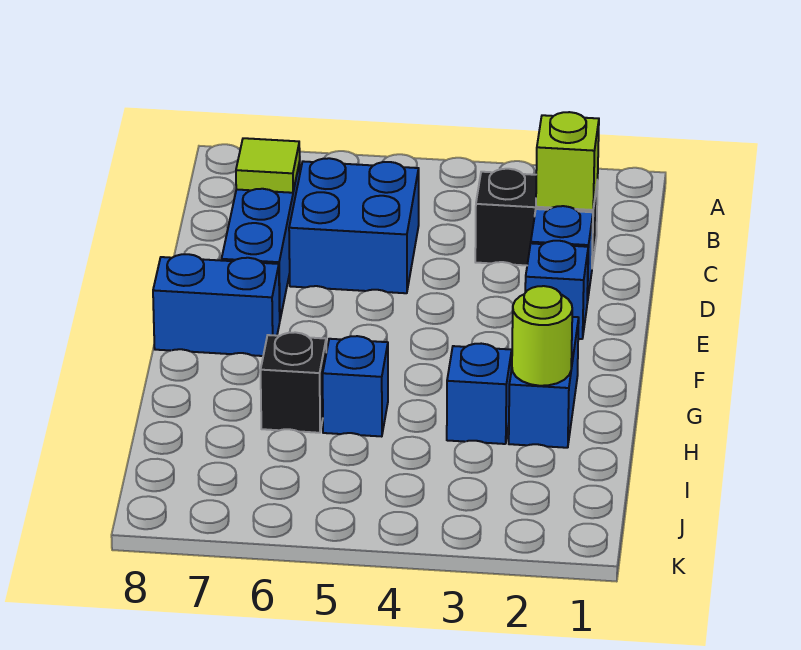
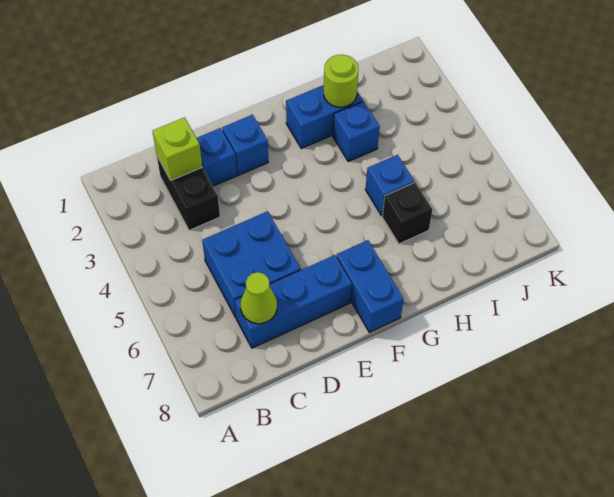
lime tile C7 level 2 -> lime cone C7 level 2

